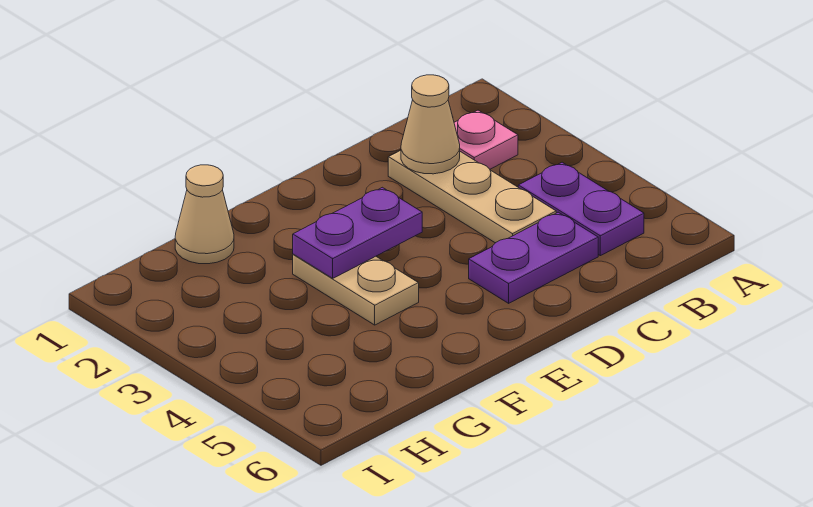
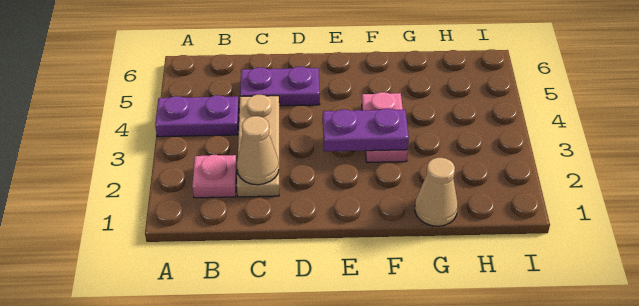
purple plate B4:B5 level 1 -> purple plate A4:B4 level 1
tan plate F3:F4 level 1 -> pink plate F3:F4 level 1

